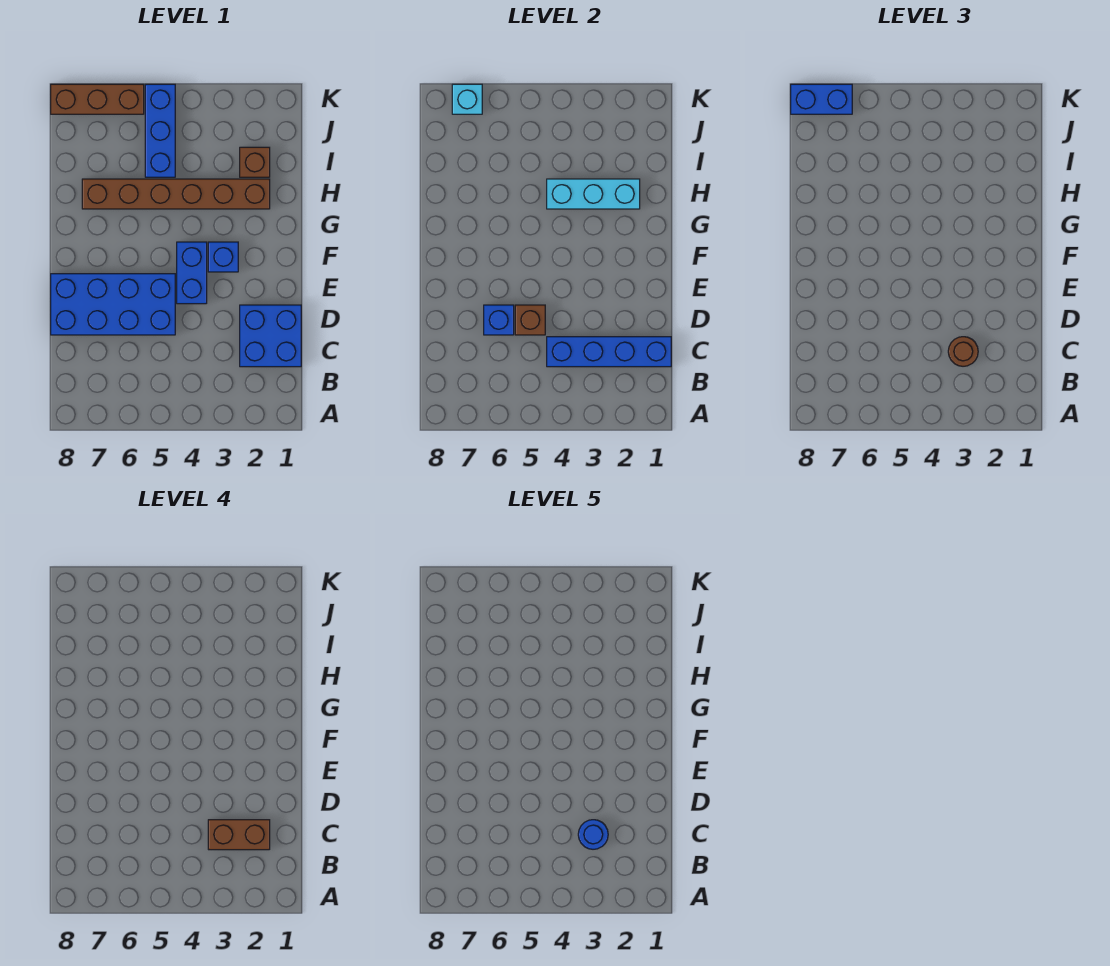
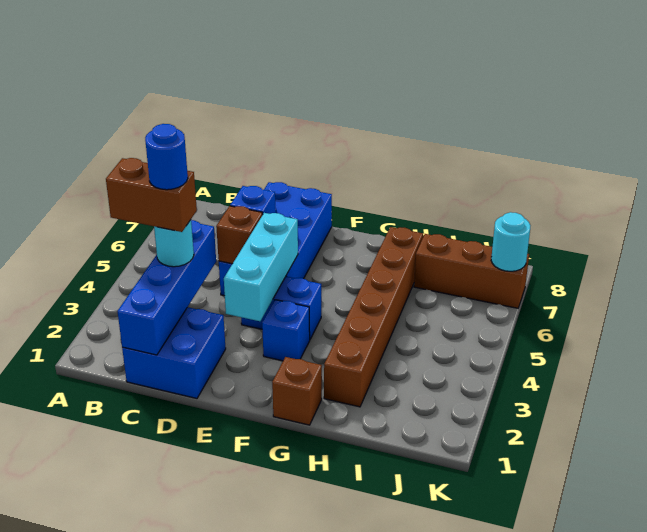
brown brick C2:C3 level 4 -> brown brick B3:C3 level 4
brown round brick C3 level 3 -> cyan round brick C3 level 3
cyan brick H2:H4 level 2 -> cyan brick E3:E5 level 2
brown brick I2 level 1 -> brown brick G1 level 1
blue brick I5:K5 level 1 -> none
brown brick K6:K8 level 1 -> brown brick I7:K7 level 1
cyan brick K7 level 2 -> cyan round brick K7 level 2
blue brick K7:K8 level 3 -> none

